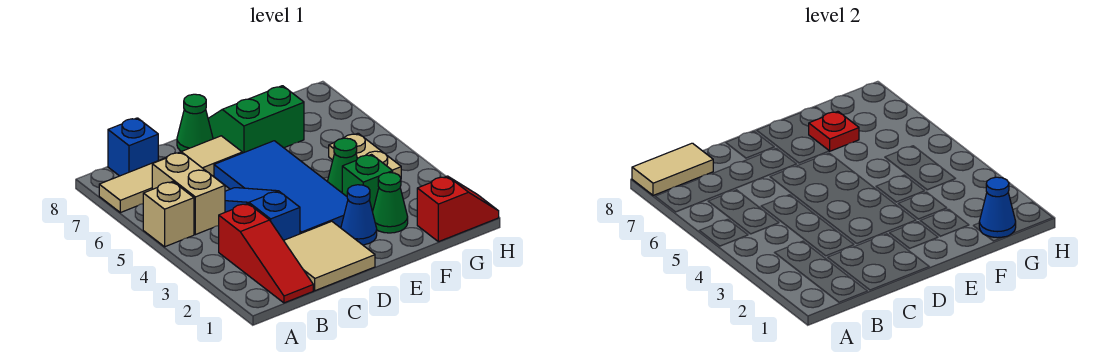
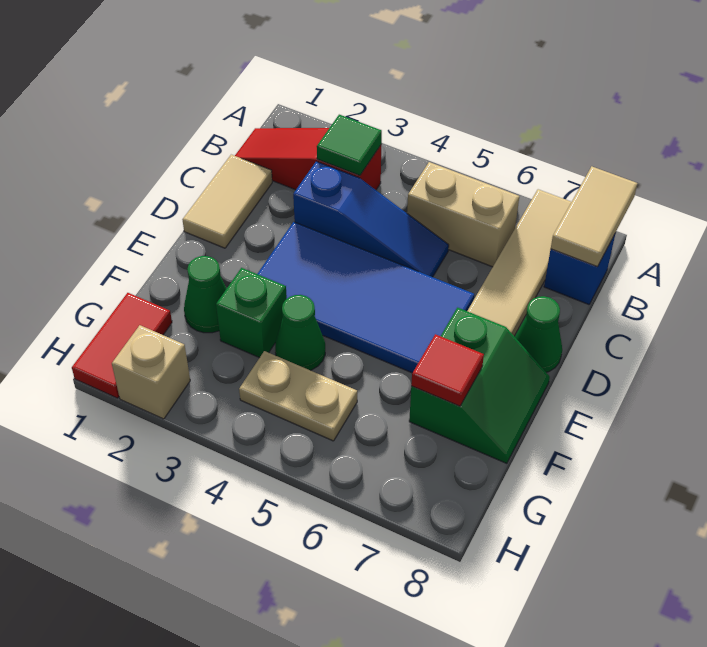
tan brick A5 level 1 -> tan brick H2 level 1
none -> green tile B3 level 2
tan tile C1:D2 level 1 -> tan tile C1:D1 level 1
blue cone E2 level 1 -> none
red plate F7 level 2 -> red tile F7 level 2
red slope G1:H1 level 1 top G -> red tile G1:H1 level 1
blue cone G1 level 2 -> none

